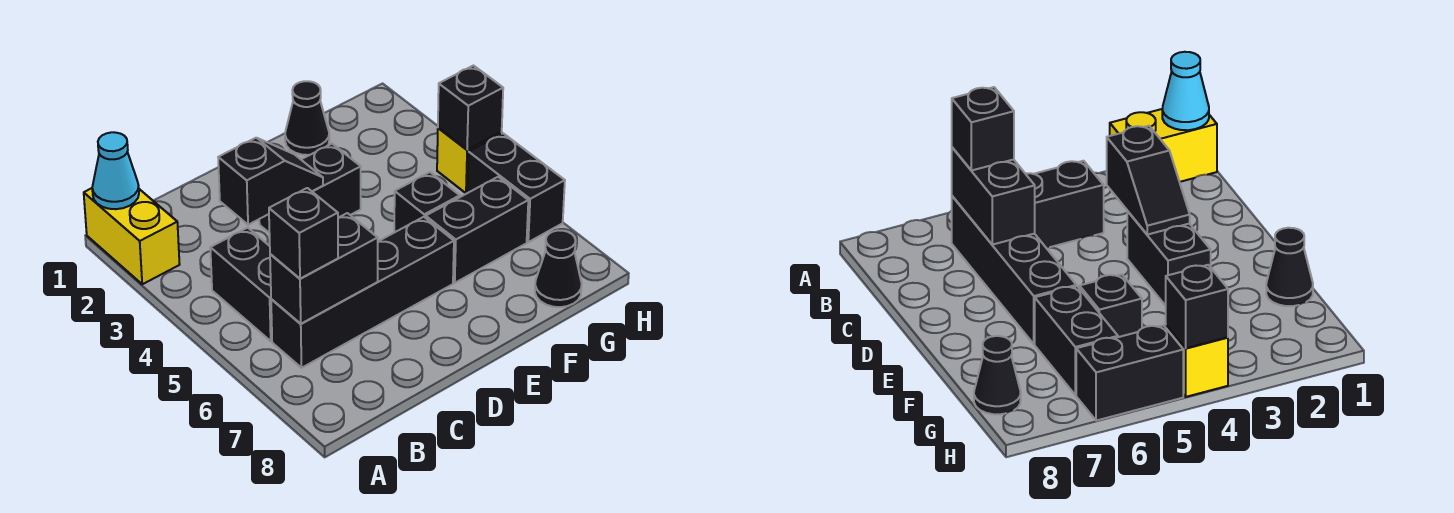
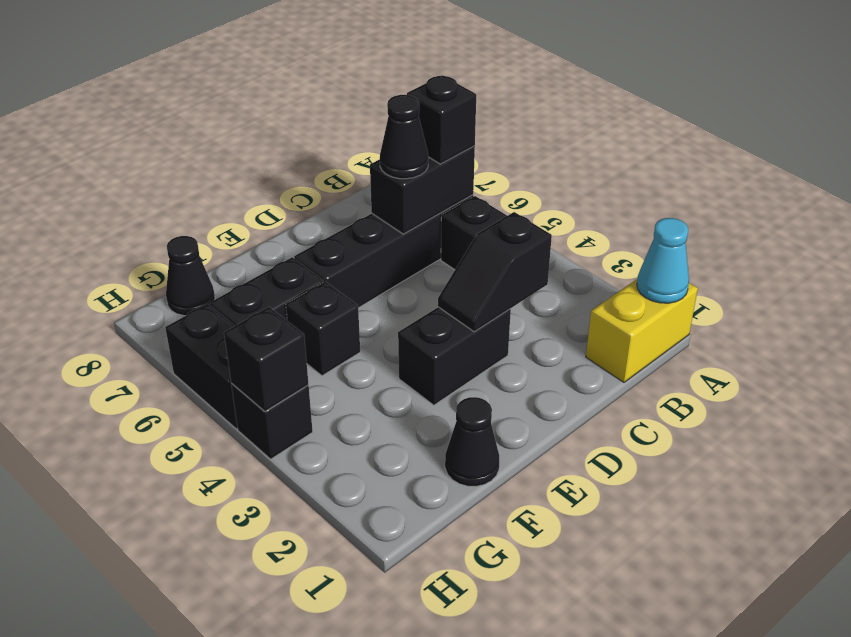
yellow brick A1:A2 level 1 -> yellow brick A1:B1 level 1
none -> black cone C6 level 3
yellow brick H4 level 1 -> black brick H4 level 1

